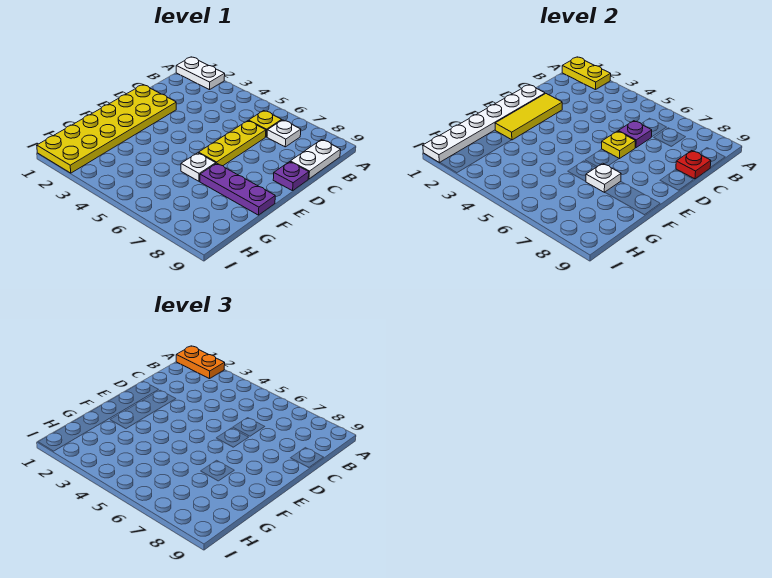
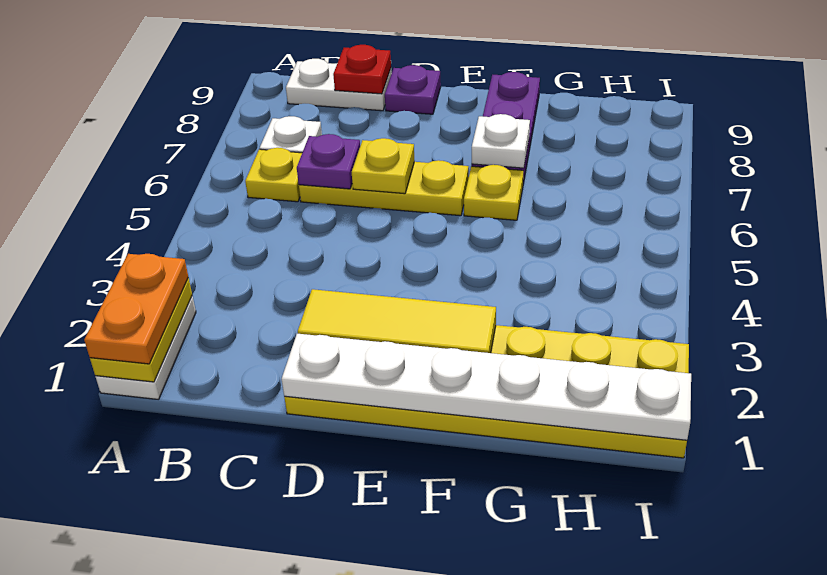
white plate F6 level 1 -> yellow plate F6 level 1

